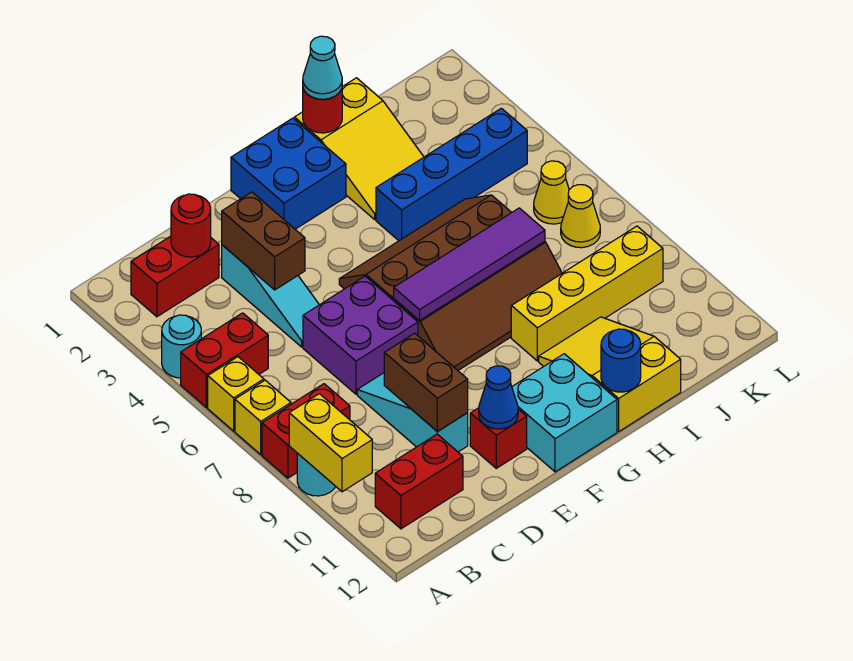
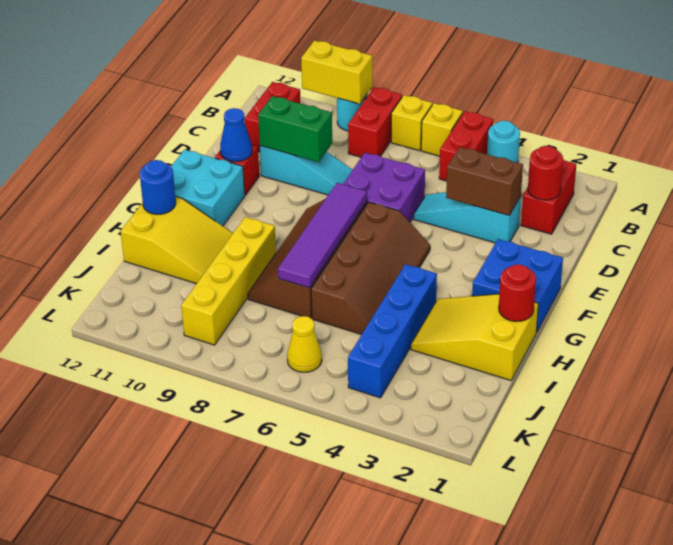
brown brick D9:D10 level 2 -> green brick D9:D10 level 2
cyan cone H1 level 3 -> none
yellow cone K7 level 1 -> none

